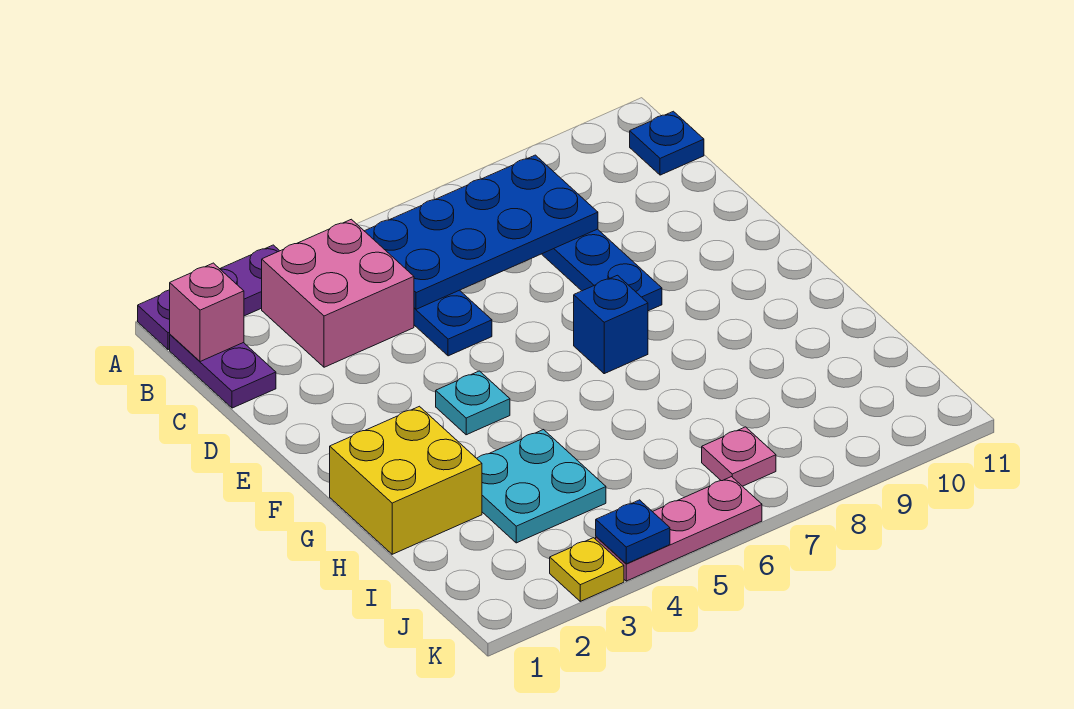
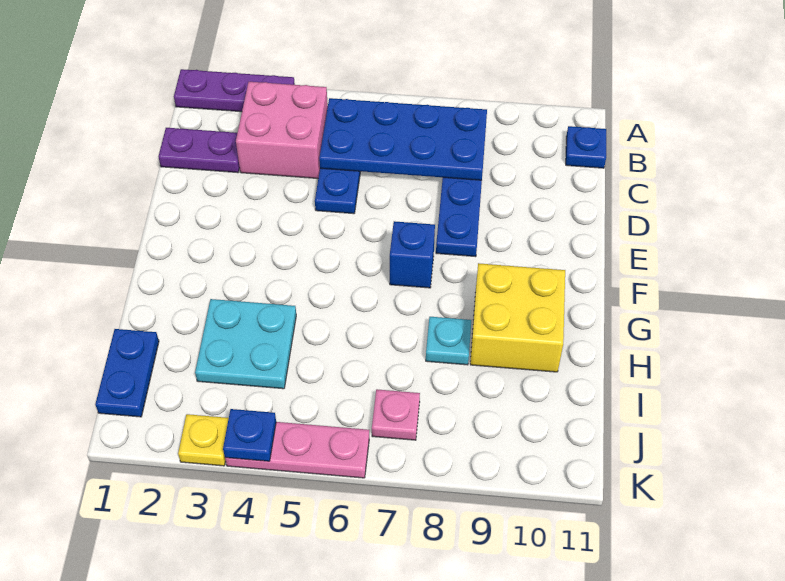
purple plate B1:C1 level 1 -> purple plate C1:C2 level 1
pink brick B1 level 2 -> none
cyan plate F4 level 1 -> cyan plate H8 level 1
yellow brick G1:H2 level 1 -> yellow brick G9:H10 level 1
none -> blue plate I1:J1 level 1

